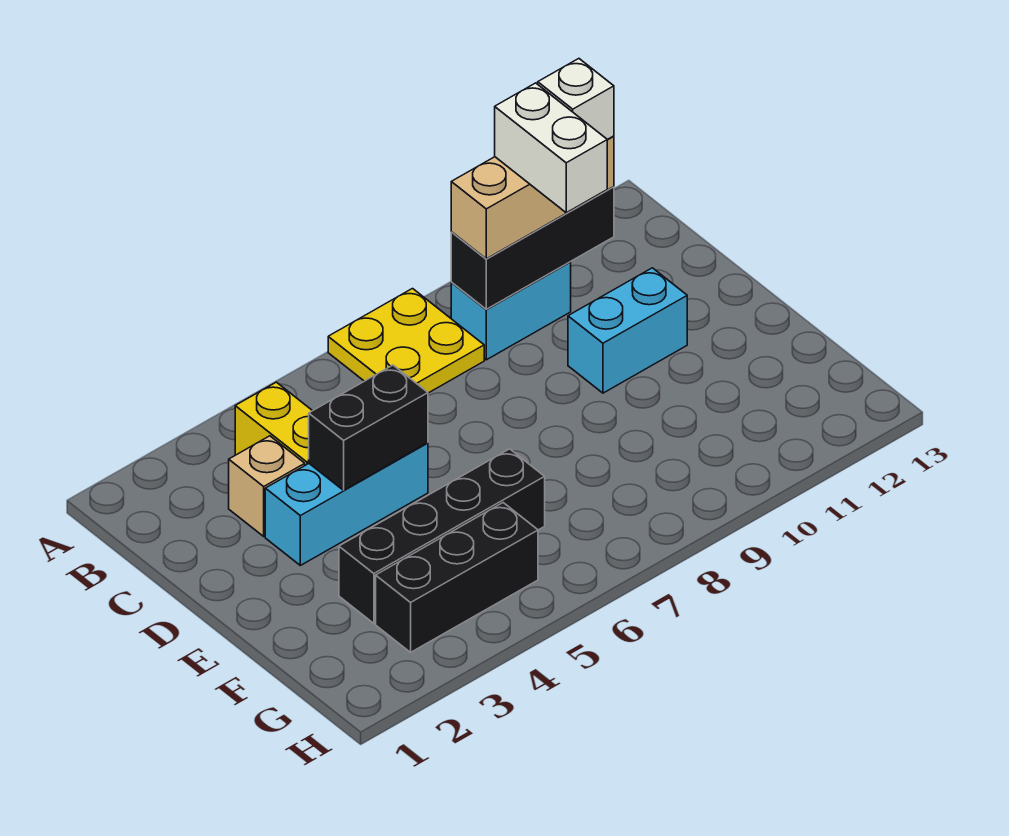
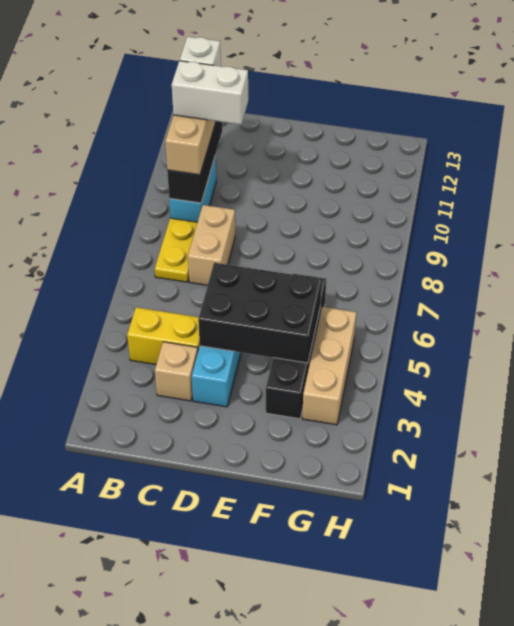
yellow plate A7:B8 level 1 -> yellow plate B7:B8 level 1
none -> tan brick C7:C8 level 1
black brick D4:D5 level 2 -> black brick D4:F5 level 2
cyan brick D10:D11 level 1 -> none
black brick G3:G5 level 1 -> tan brick G3:G5 level 1

